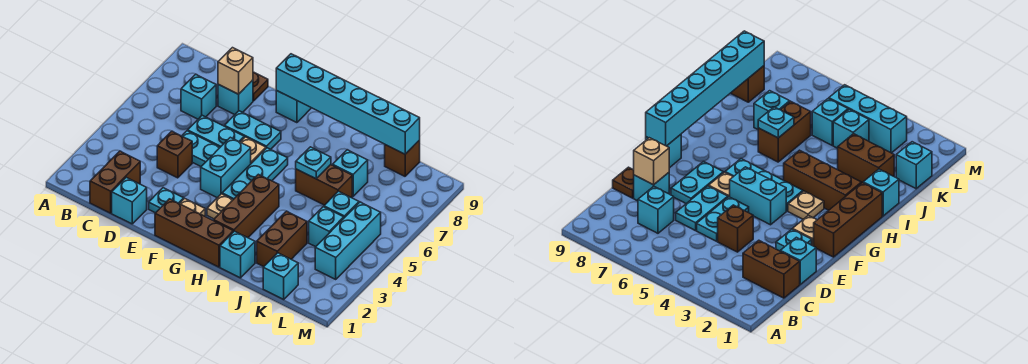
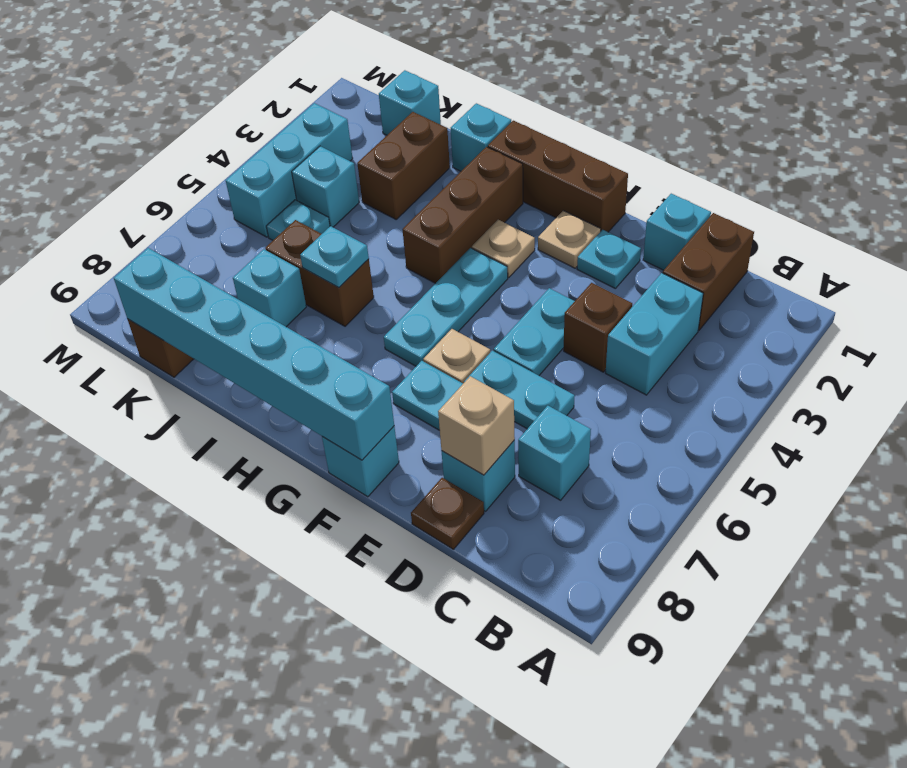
cyan plate D5:E5 level 1 -> cyan plate E4:E5 level 1
cyan brick F4:F5 level 1 -> cyan brick C3:C4 level 1
cyan brick K5 level 1 -> cyan plate K5 level 1

